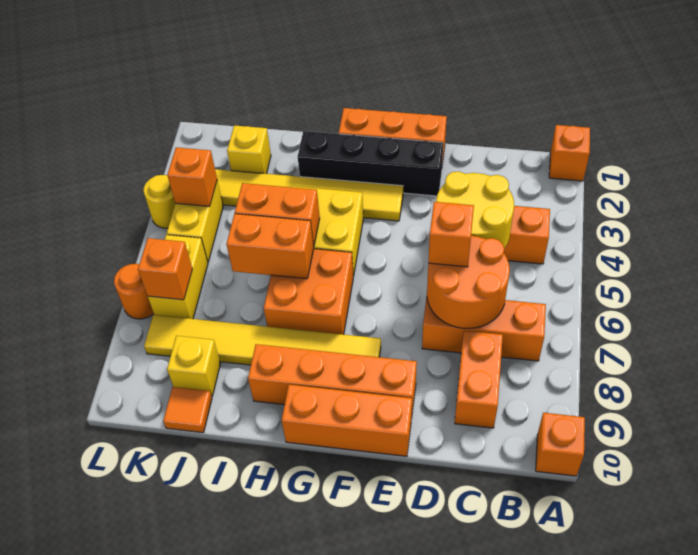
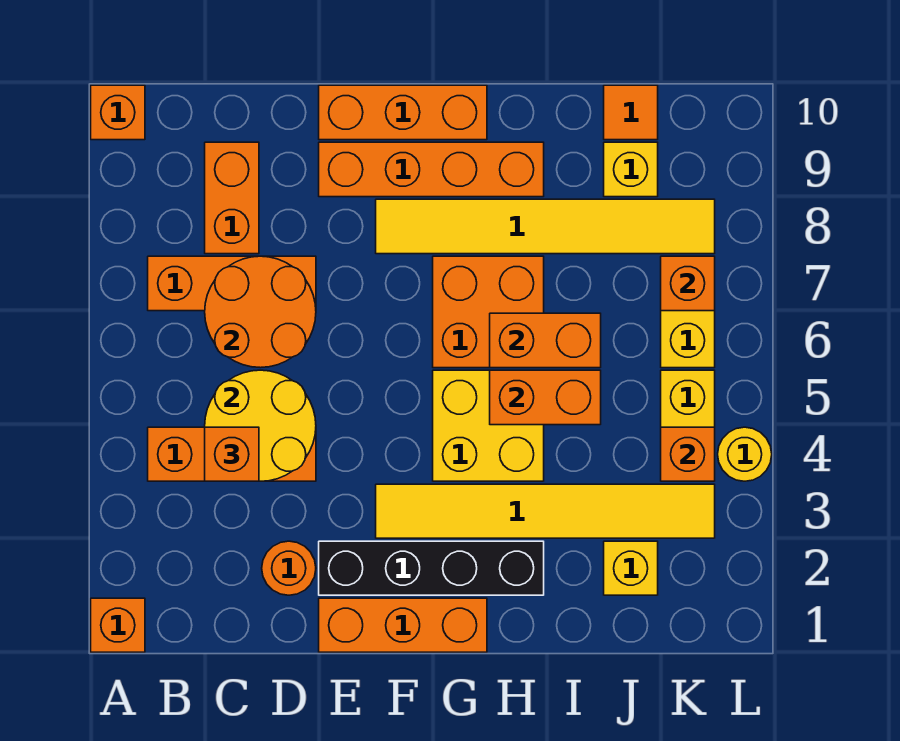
orange brick D6 level 3 -> orange brick C4 level 3
orange round brick L7 level 1 -> orange round brick D2 level 1

